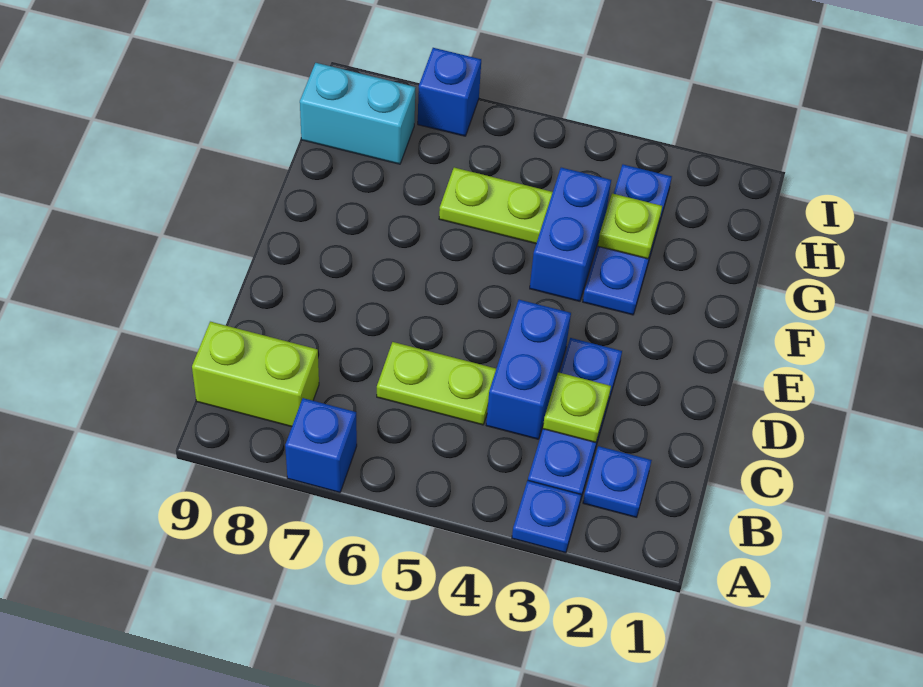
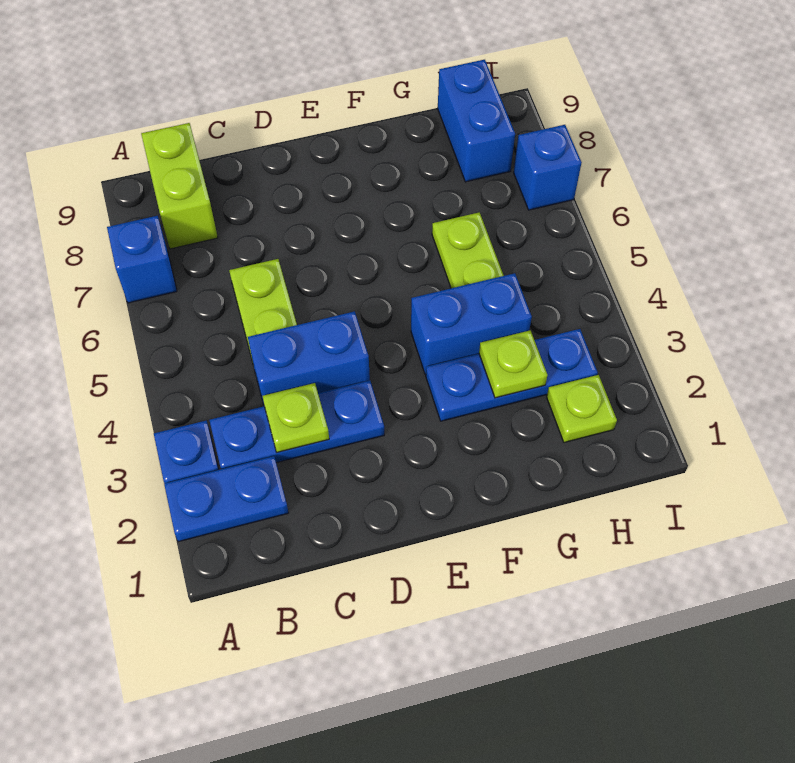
blue plate B2 level 1 -> blue plate A2:B2 level 1
none -> lime plate H2 level 1
cyan brick H8:H9 level 1 -> blue brick H8:H9 level 1

